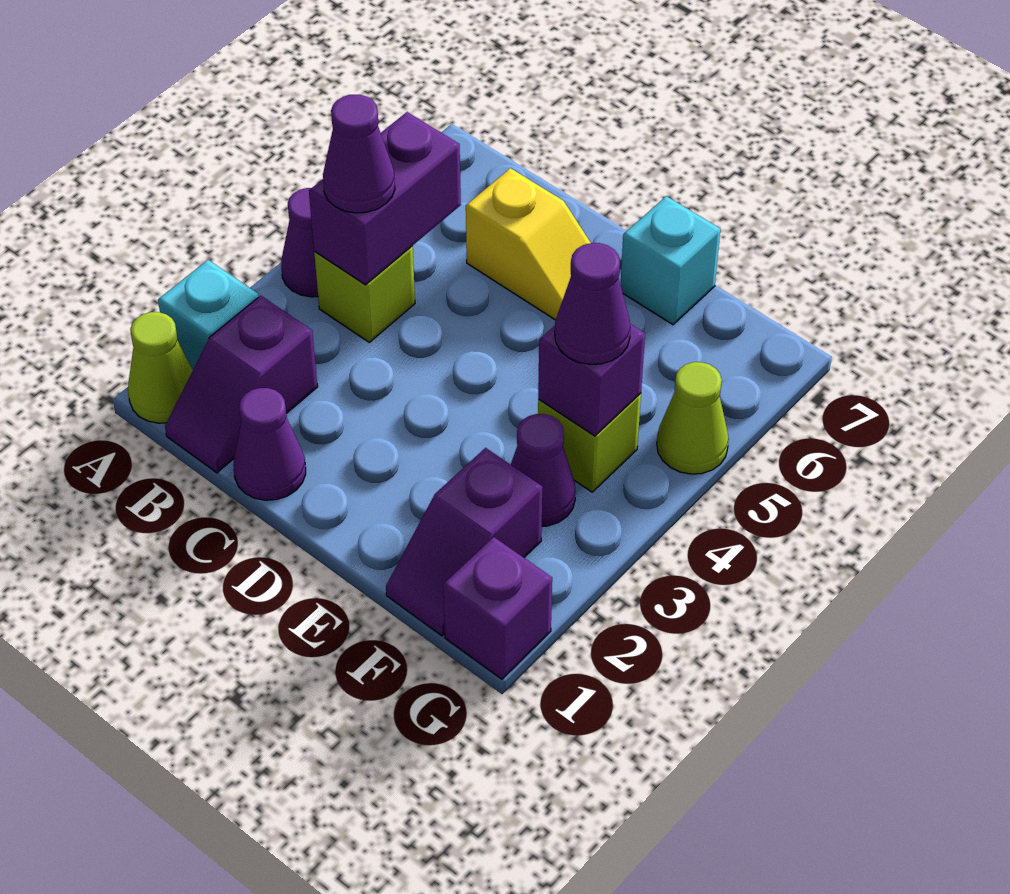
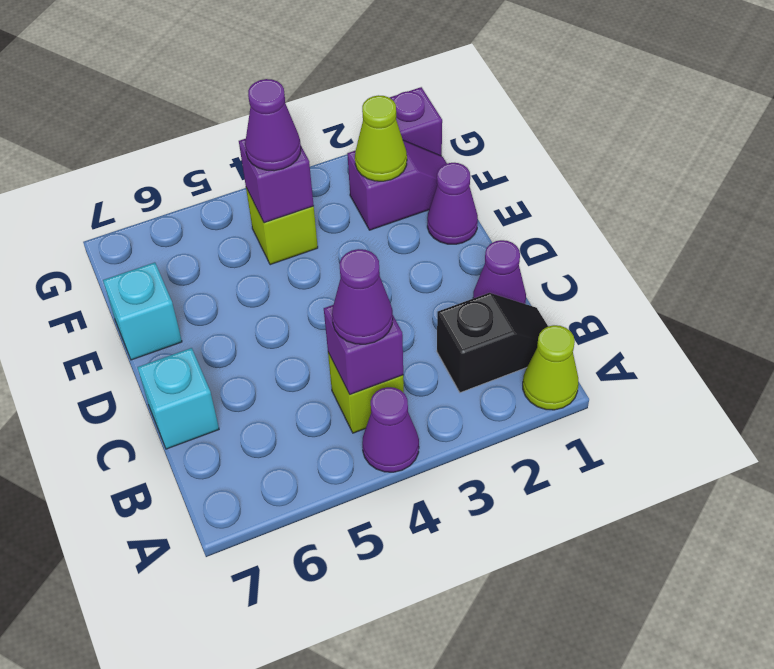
cyan brick A2 level 1 -> cyan brick C7 level 1
purple slope B1:B2 level 1 top 2 -> black slope B1:B2 level 1 top 2
purple brick B4:B5 level 2 -> purple brick B4 level 2
yellow slope C6:D6 level 1 top C -> none
purple cone F3 level 1 -> purple cone E1 level 1
lime cone G5 level 1 -> lime cone F2 level 2

